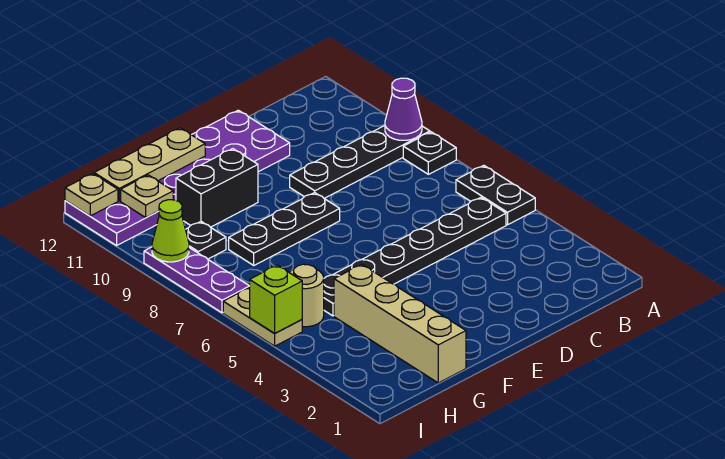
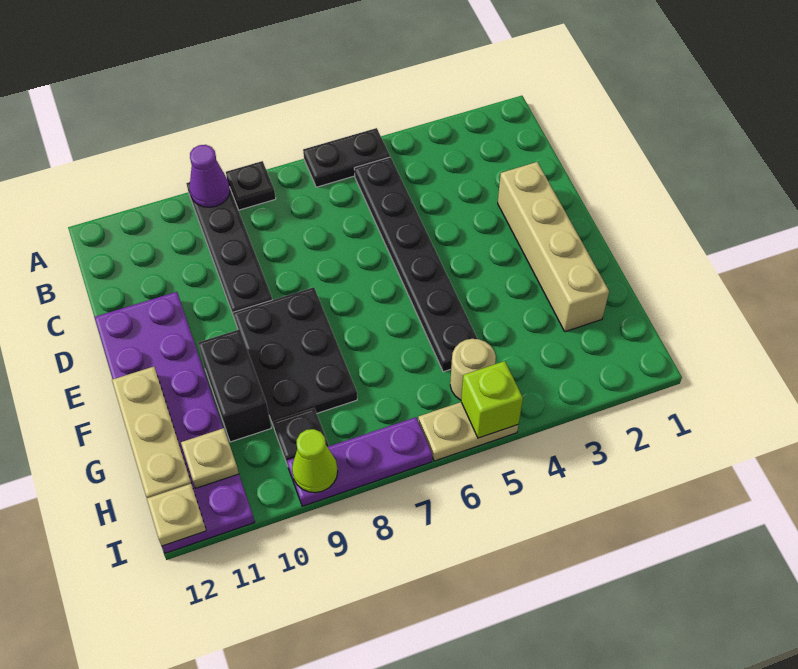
black plate E8:G8 level 1 -> black plate E8:G9 level 1
tan brick G1:G4 level 1 -> tan brick D2:G2 level 1

